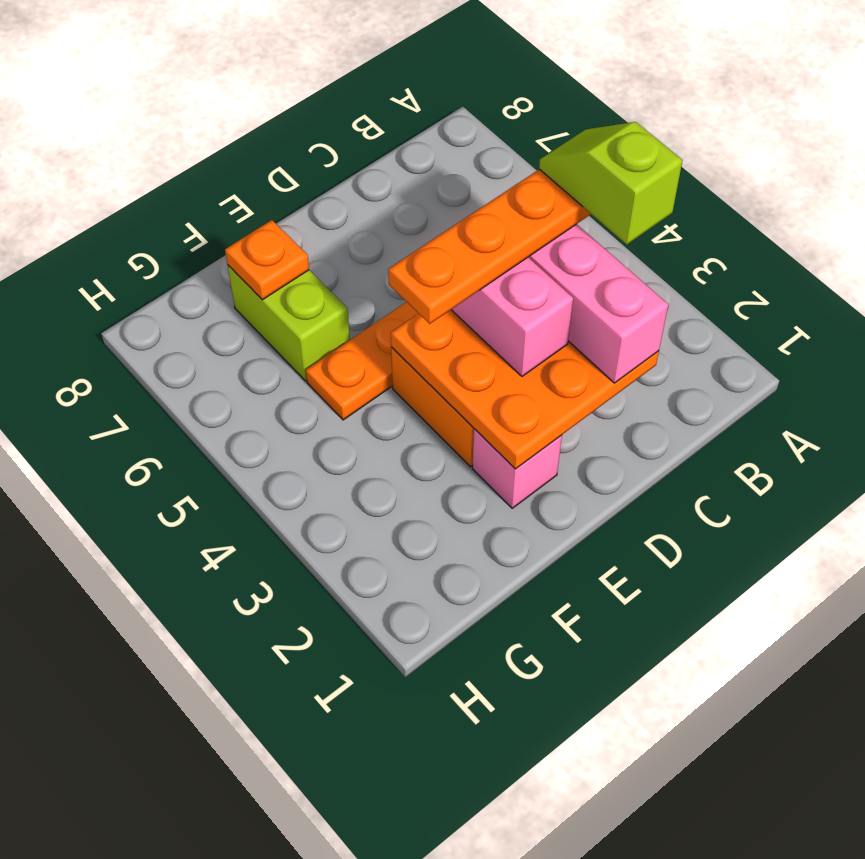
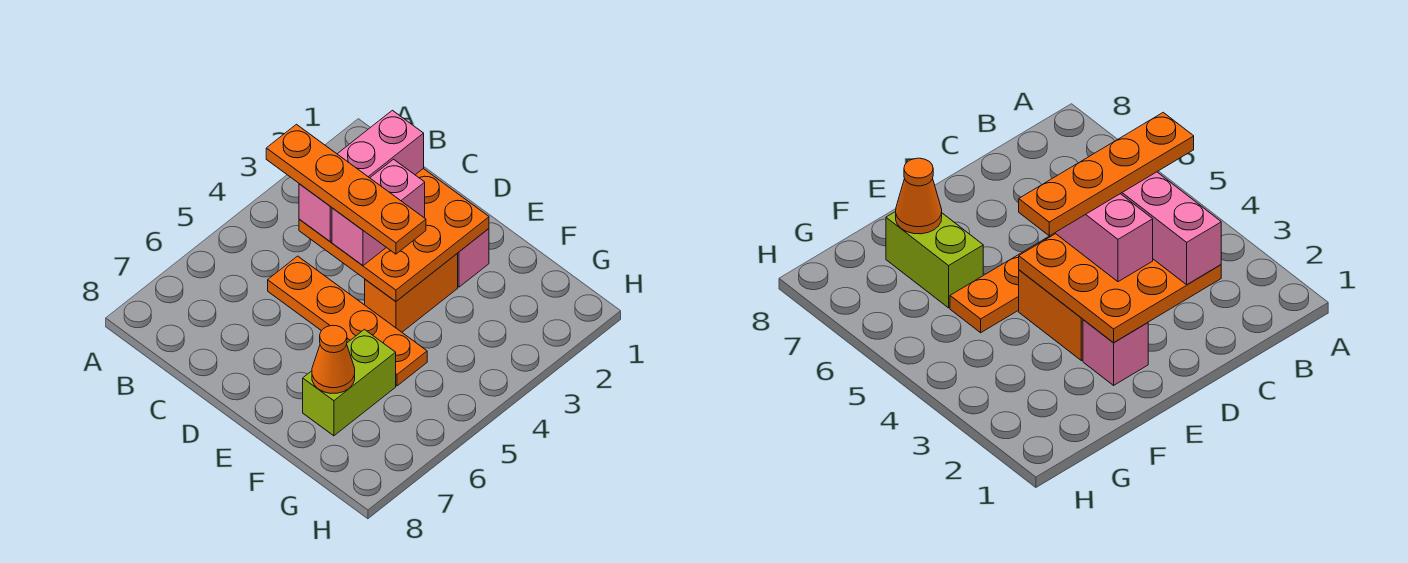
lime slope B3:B4 level 5 top 3 -> none
orange plate F7 level 2 -> orange cone F7 level 2

